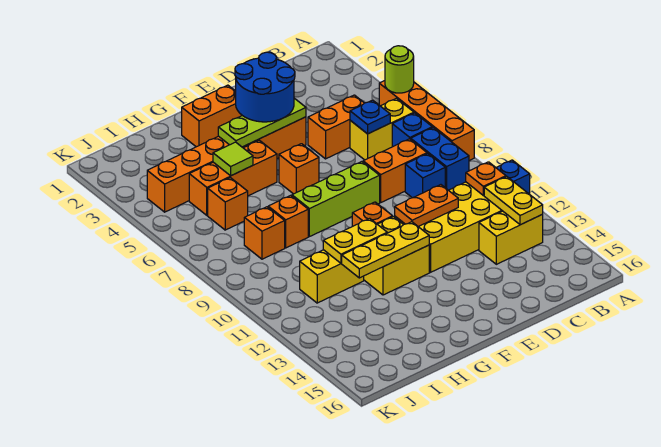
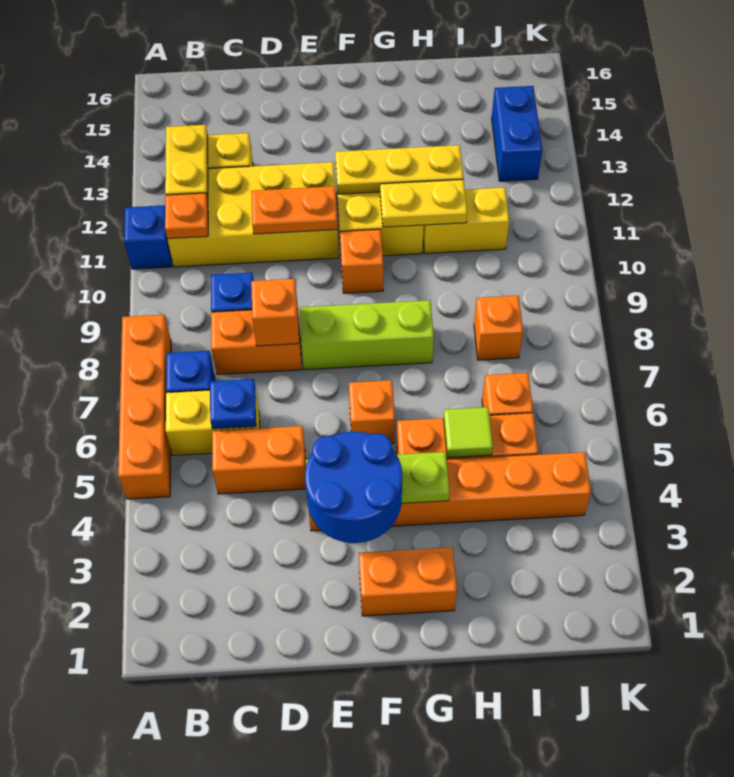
lime round brick A5 level 2 -> none
blue brick B8:B9 level 1 -> blue brick J13:J14 level 1
orange brick H8 level 1 -> orange brick D8 level 2

